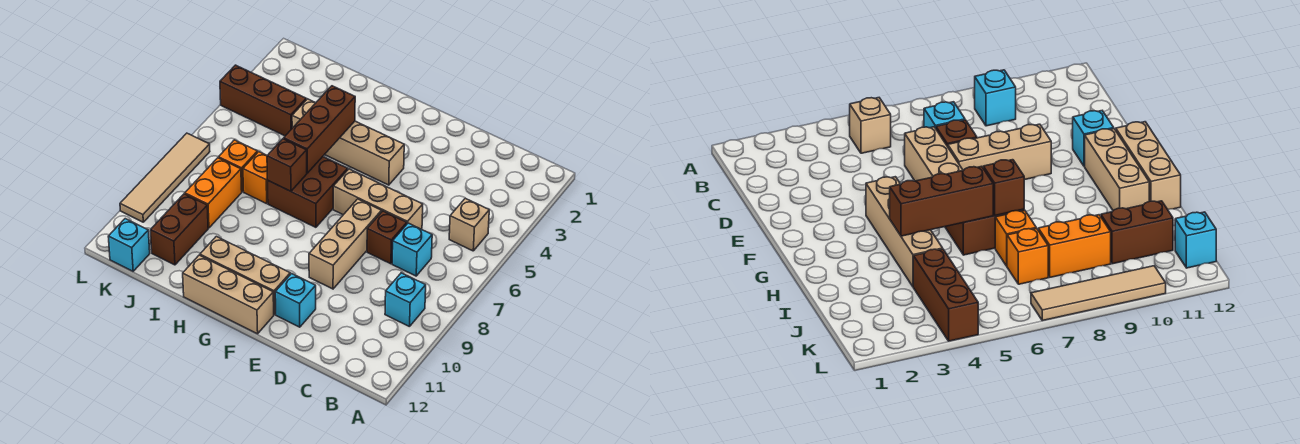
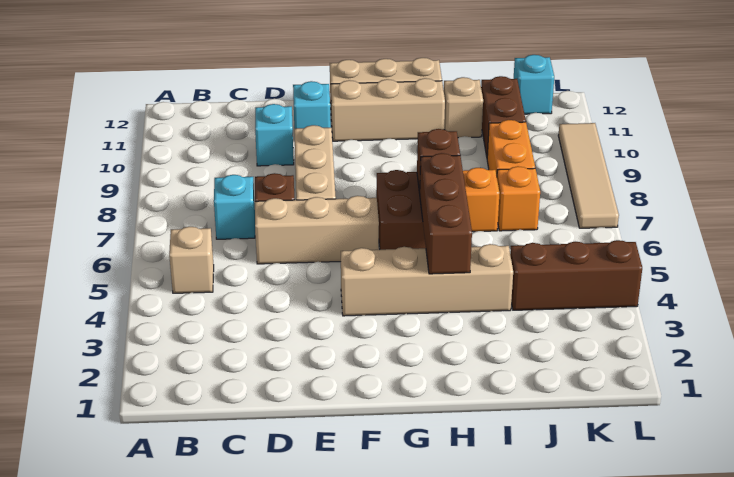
cyan brick B9 level 1 -> cyan brick D10 level 1
none -> tan brick I11 level 1

